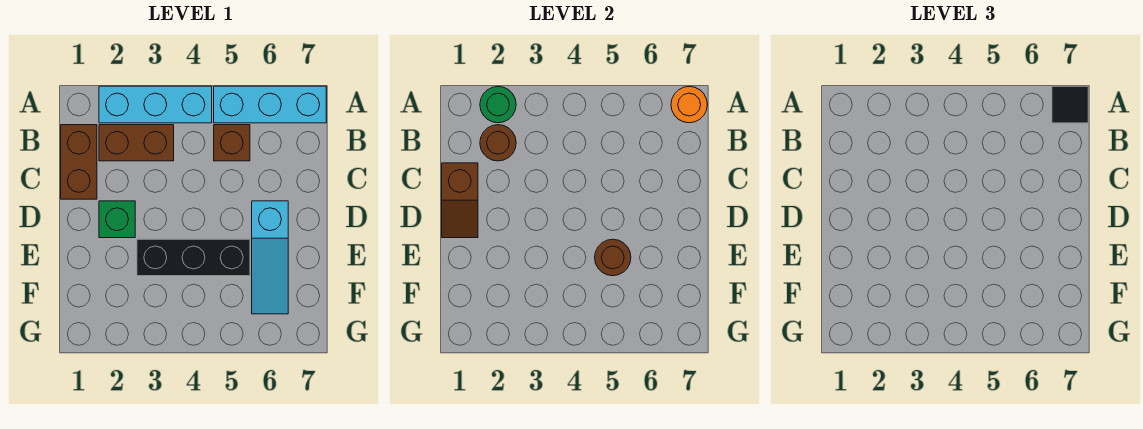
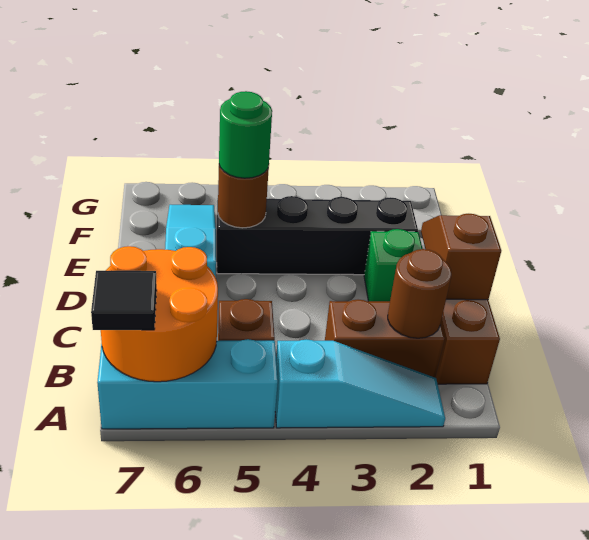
cyan brick A2:A4 level 1 -> cyan slope A2:A4 level 1 top 4
green round brick A2 level 2 -> green round brick E5 level 3
orange round brick A7 level 2 -> orange round brick A6:B7 level 2
black brick E3:E5 level 1 -> black brick E2:E5 level 1

